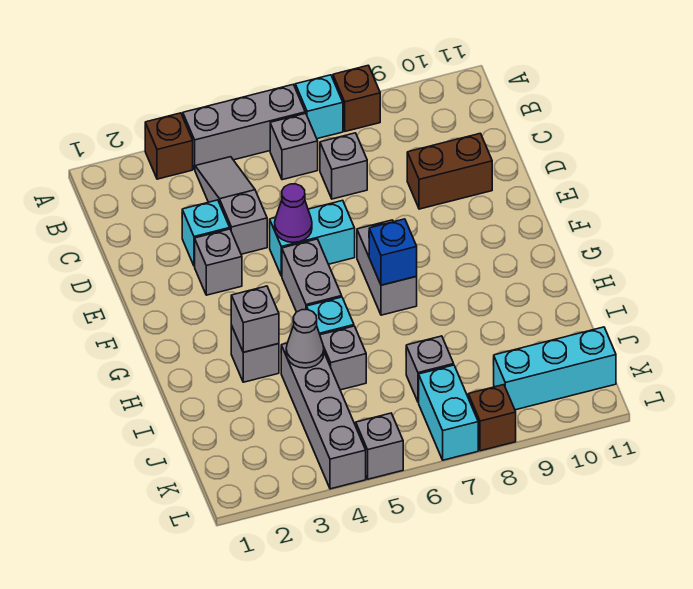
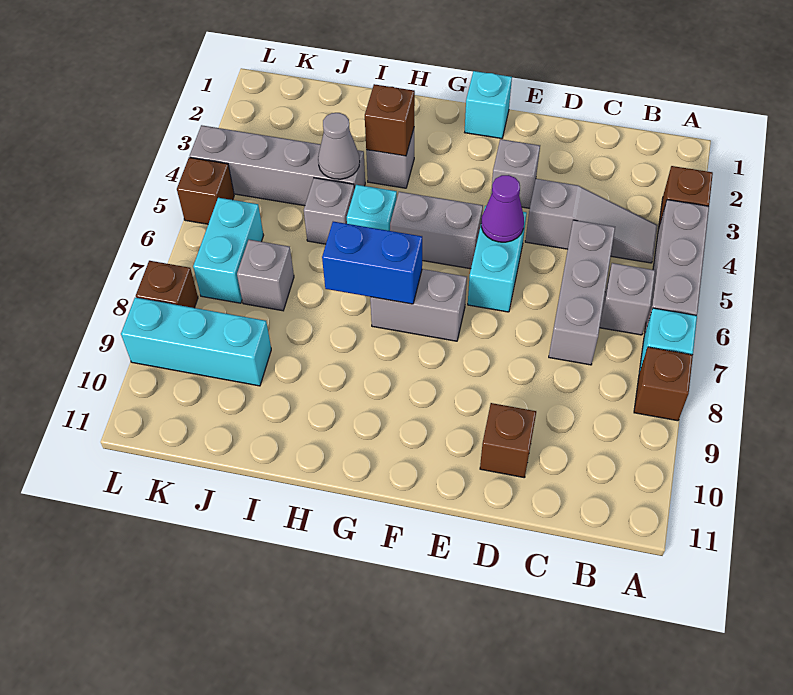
grey brick C7 level 1 -> grey brick C5:C7 level 1
cyan brick D3 level 1 -> cyan brick F1 level 1
brown brick D9:D10 level 1 -> brown brick D10 level 1
blue brick G7 level 2 -> blue brick G7:H7 level 2
grey brick H3 level 2 -> brown brick H3 level 2
cyan brick K7:L7 level 1 -> cyan brick K6:K7 level 1
cyan brick K9:K11 level 1 -> cyan brick J9:L9 level 1
grey brick L5 level 1 -> brown brick L5 level 1

